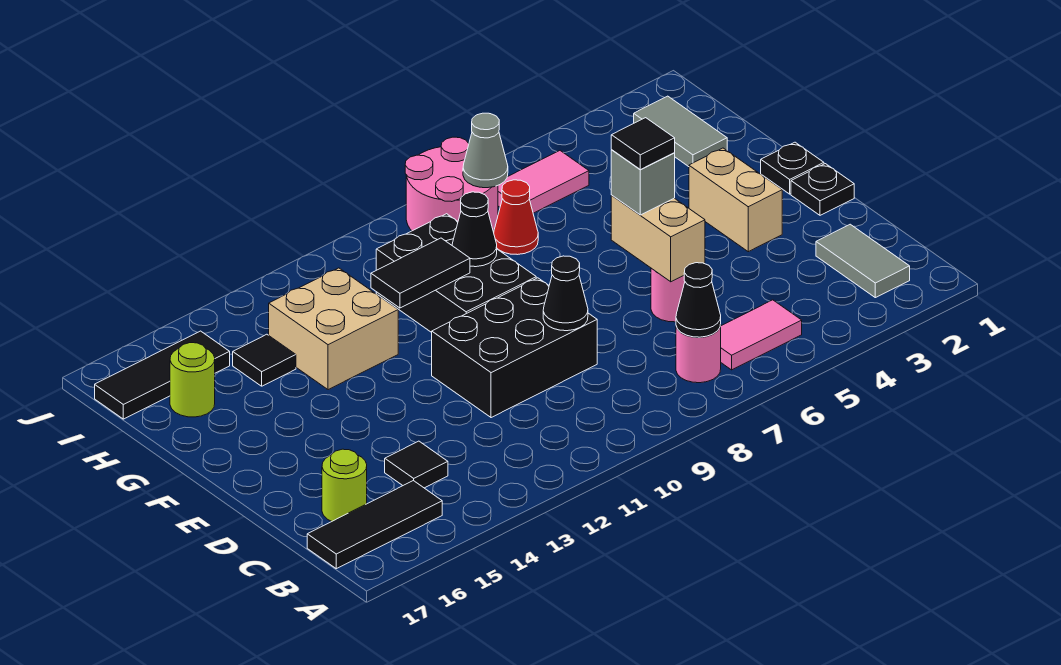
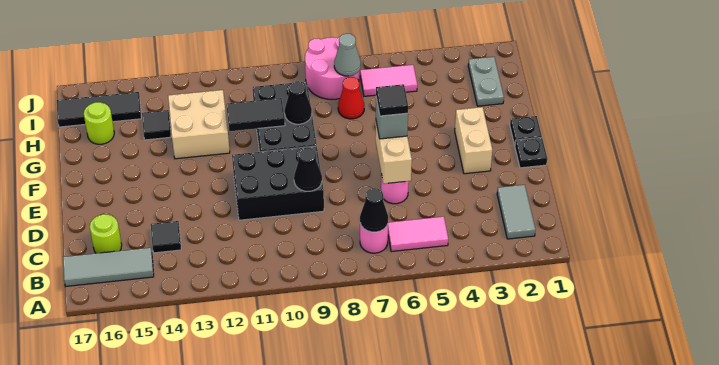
black tile B15:B17 level 1 -> grey tile B15:B17 level 1
grey tile H2:I2 level 1 -> grey plate H2:I2 level 1

